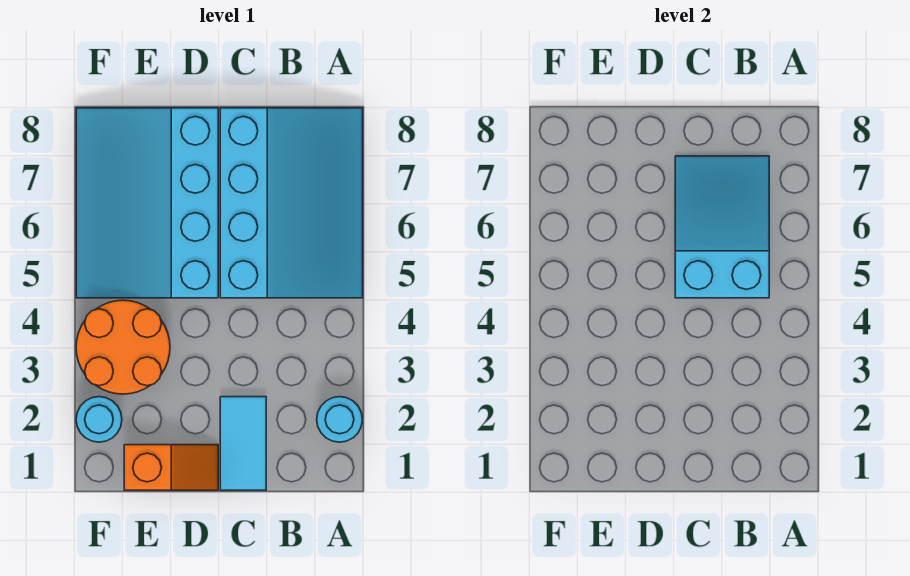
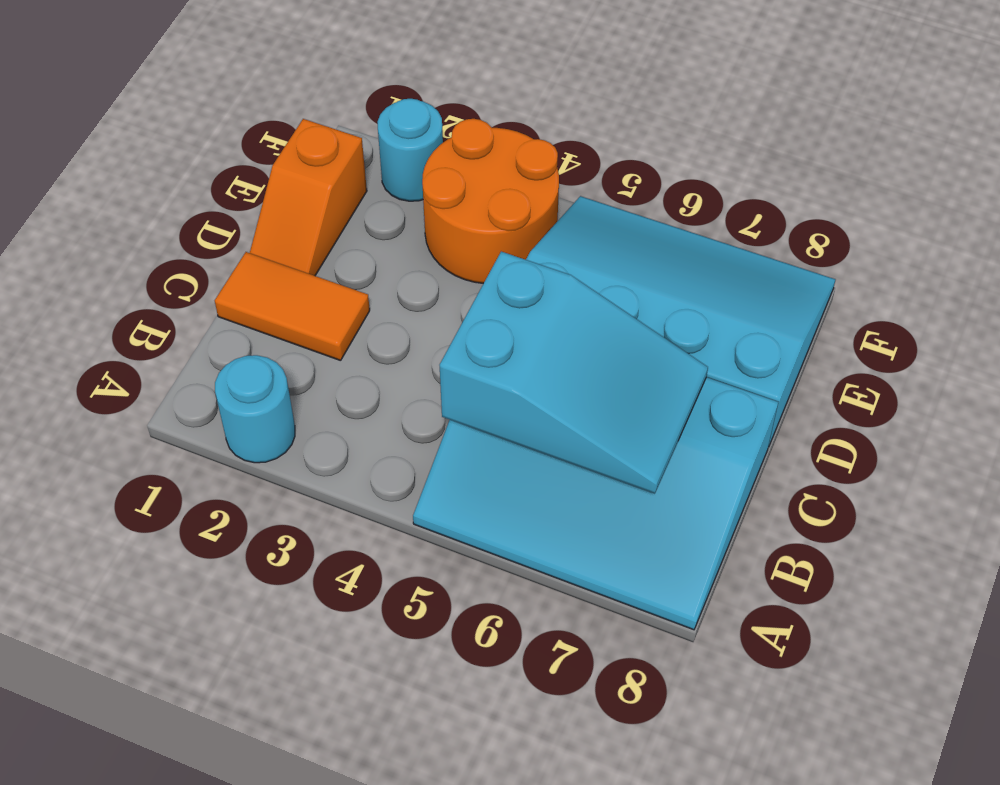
cyan tile C1:C2 level 1 -> orange tile C1:C2 level 1

